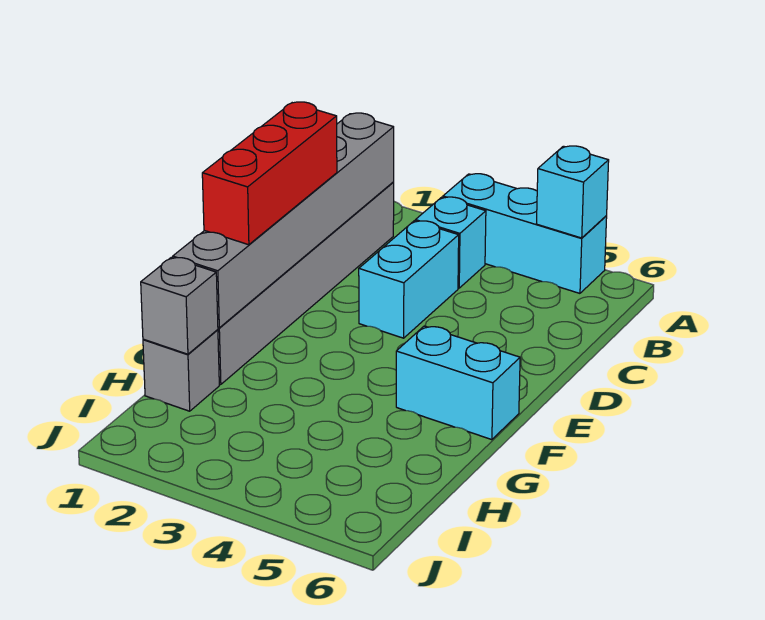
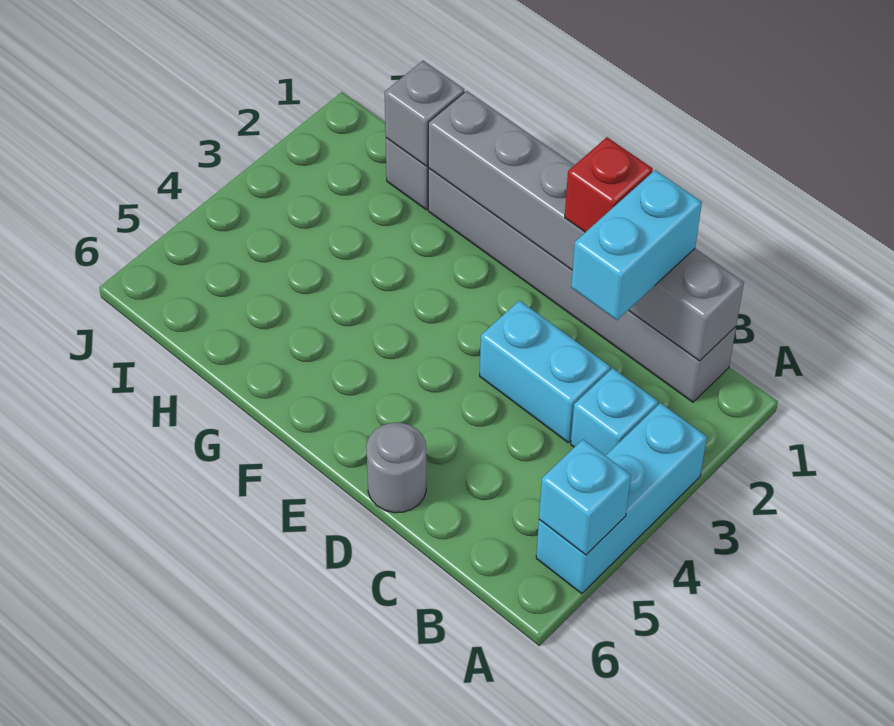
red brick D1:F1 level 3 -> red brick D1 level 3
none -> grey round brick D6 level 1
cyan brick F5:F6 level 1 -> cyan brick C1:C2 level 3

